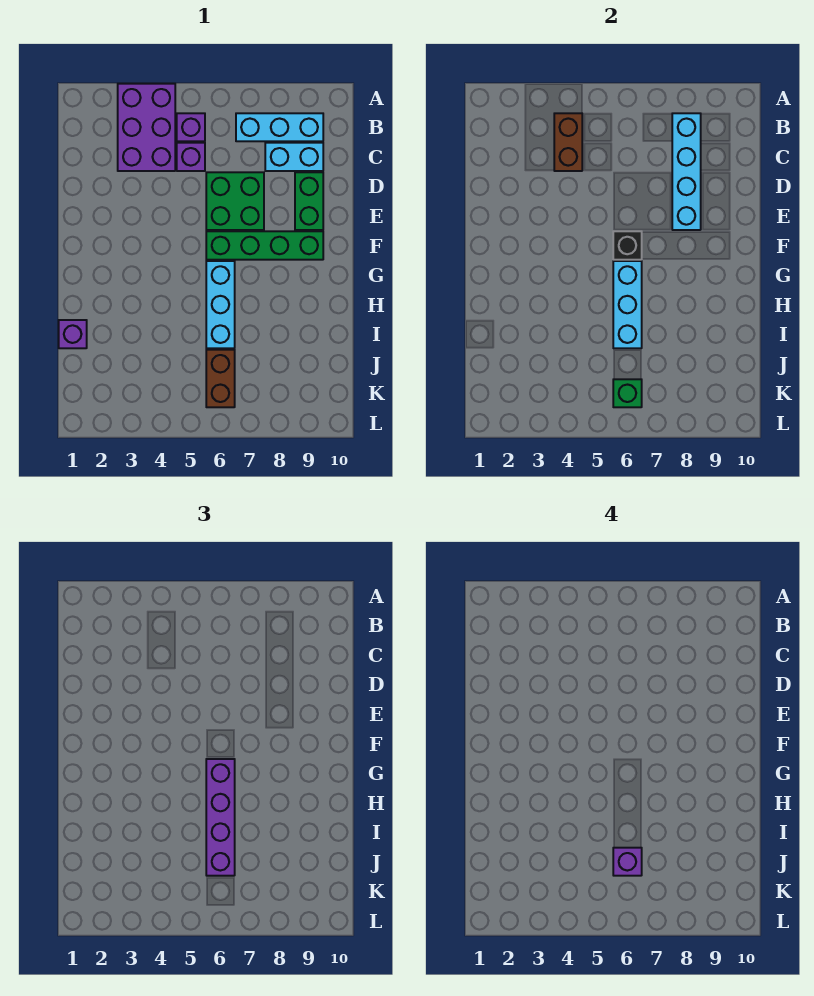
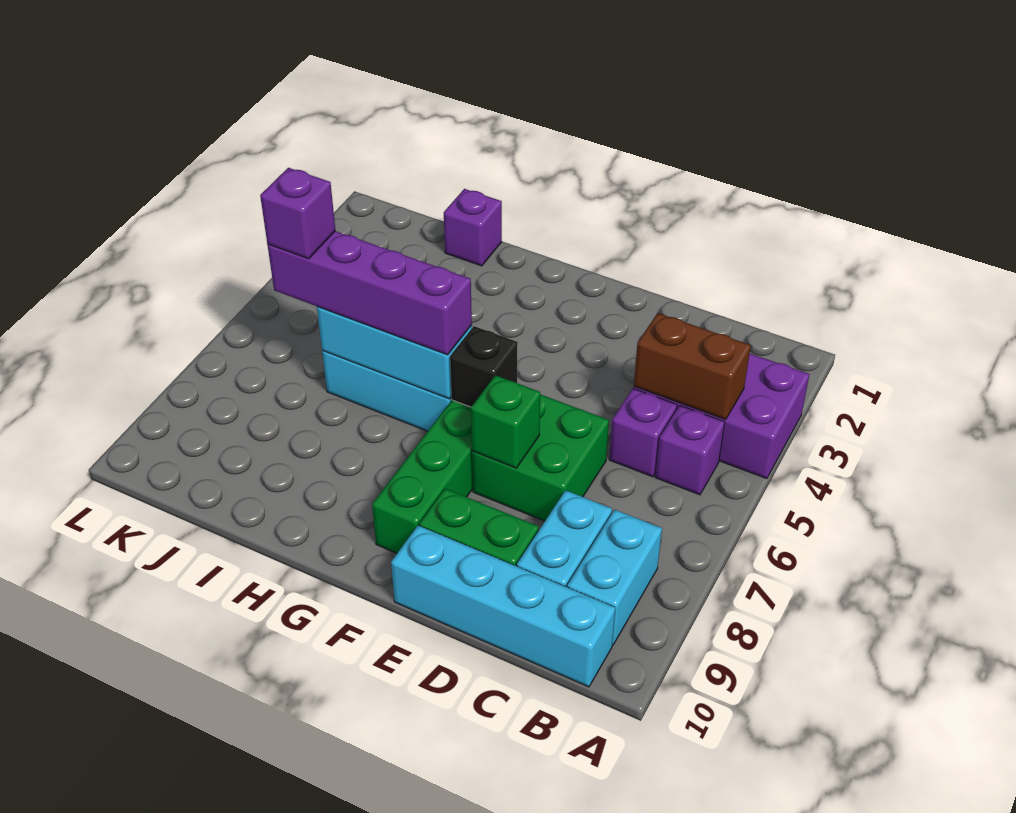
cyan brick B7:B9 level 1 -> cyan brick B8:B9 level 1
cyan brick B8:E8 level 2 -> cyan brick B10:E10 level 1
brown brick J6:K6 level 1 -> none
green brick K6 level 2 -> green brick E7 level 2

